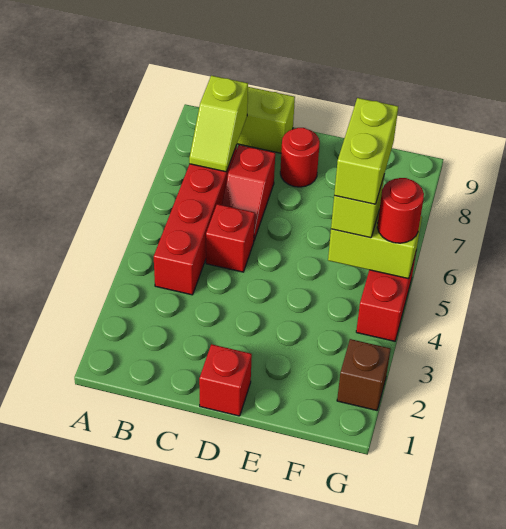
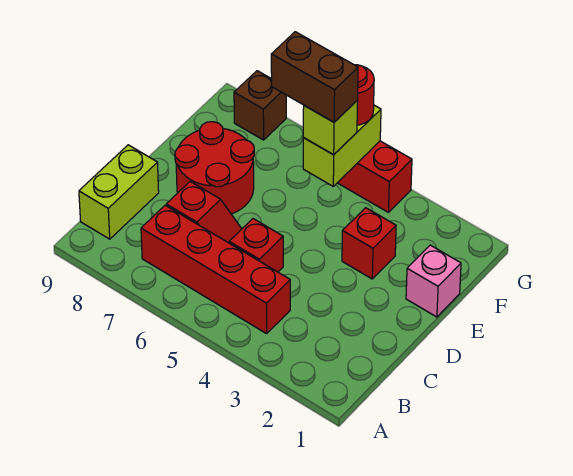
lime slope B7:B8 level 2 top 8 -> none
red brick D1 level 1 -> red brick E3 level 1
red round brick D8 level 1 -> red round brick D7:E8 level 1
none -> pink brick E1 level 1
lime brick F5:F6 level 4 -> brown brick F5:F6 level 4
brown brick G2 level 1 -> brown brick G8 level 1

